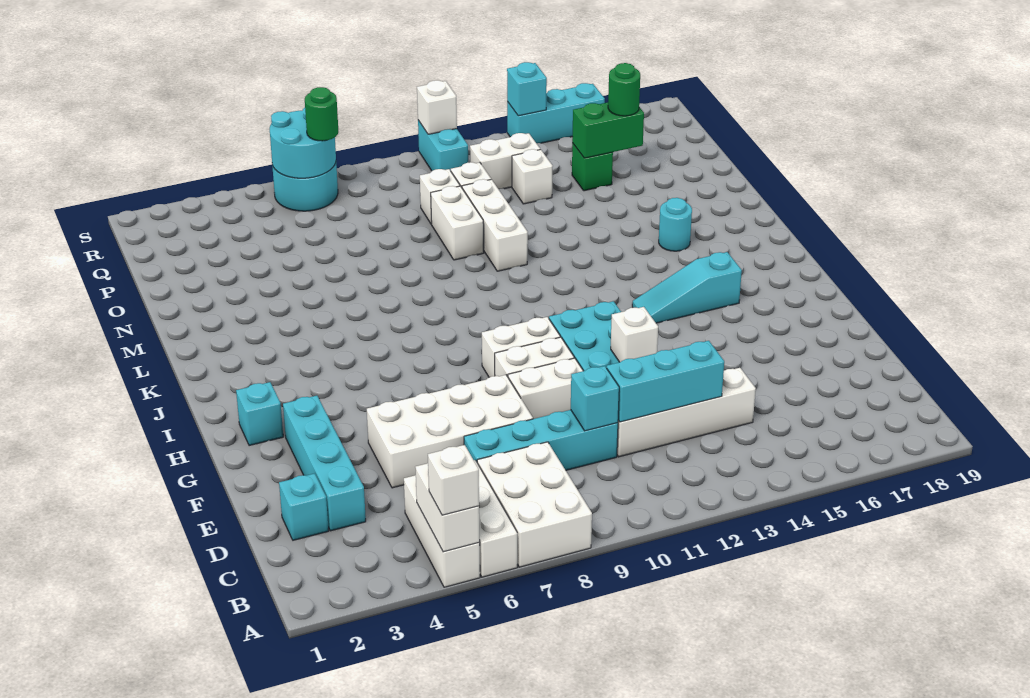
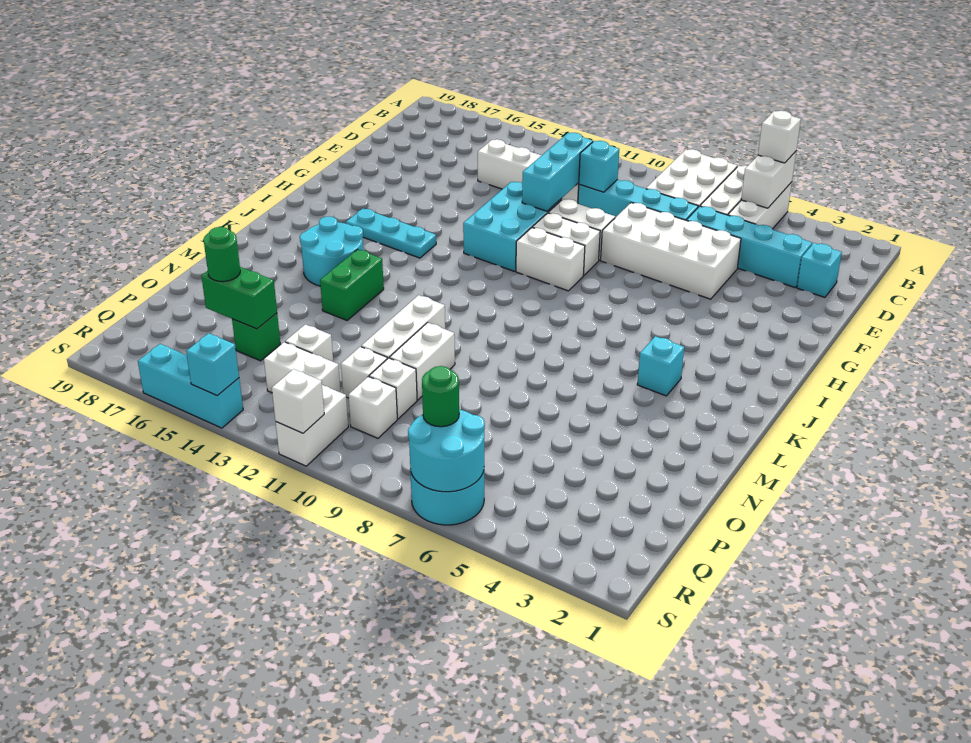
cyan brick D3:G3 level 1 -> cyan brick D3:D6 level 1
cyan brick D11:D13 level 2 -> cyan brick D11:F11 level 2
white brick F12 level 2 -> white brick Q10 level 1
cyan brick H2 level 1 -> cyan brick K4 level 1
cyan slope I14:I16 level 1 top 16 -> cyan plate I14:I16 level 1
none -> green brick L14:M14 level 1
cyan round brick L16 level 1 -> cyan round brick K15:L16 level 1
cyan brick R11:S11 level 1 -> white brick R11:S11 level 1

